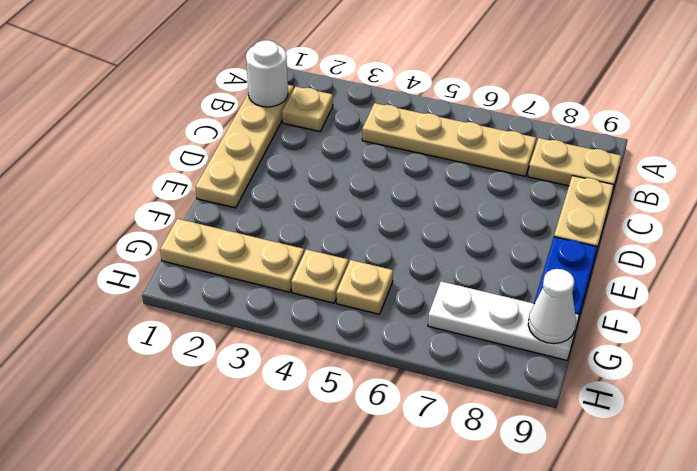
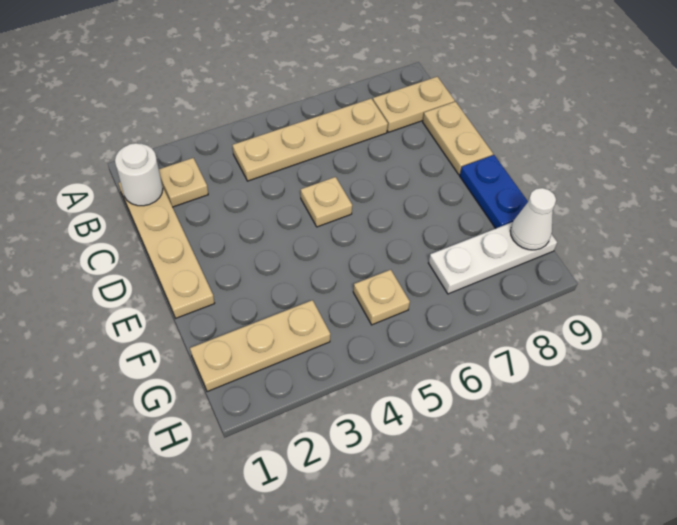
tan plate G4 level 1 -> tan plate D5 level 1

